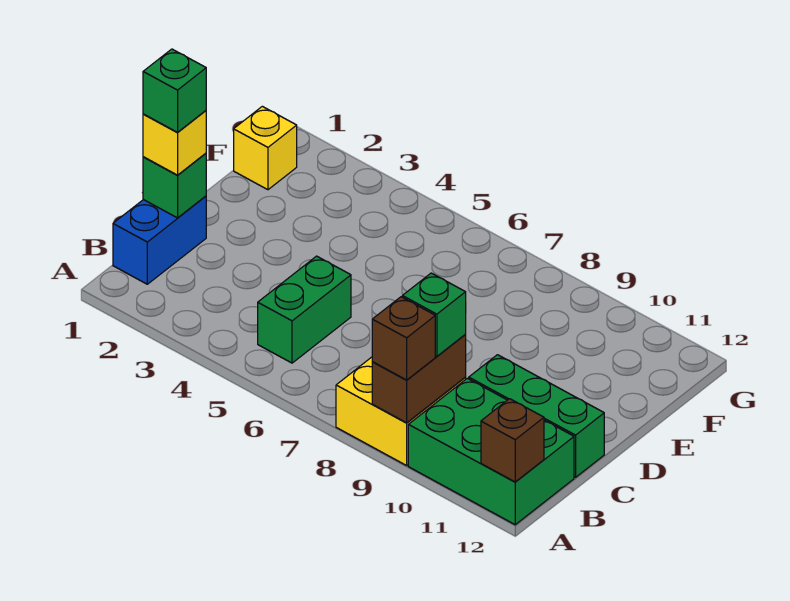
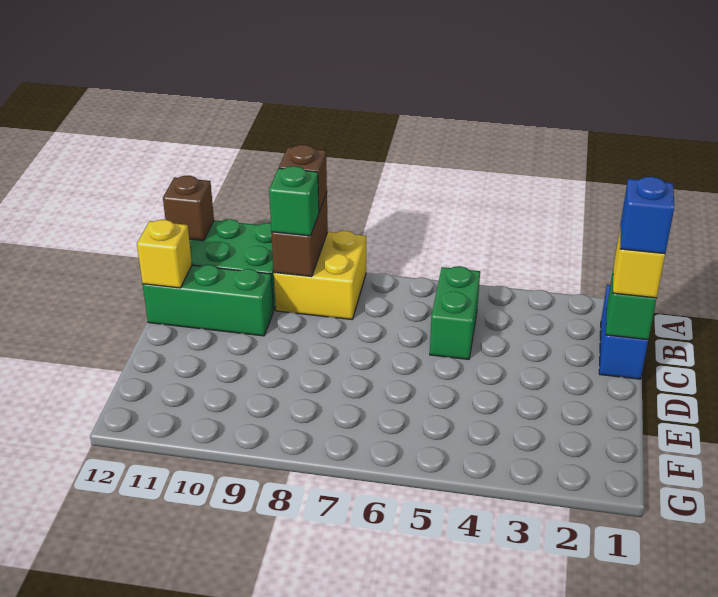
green brick C1 level 4 -> blue brick C1 level 4
yellow brick F1 level 1 -> yellow brick C12 level 2

